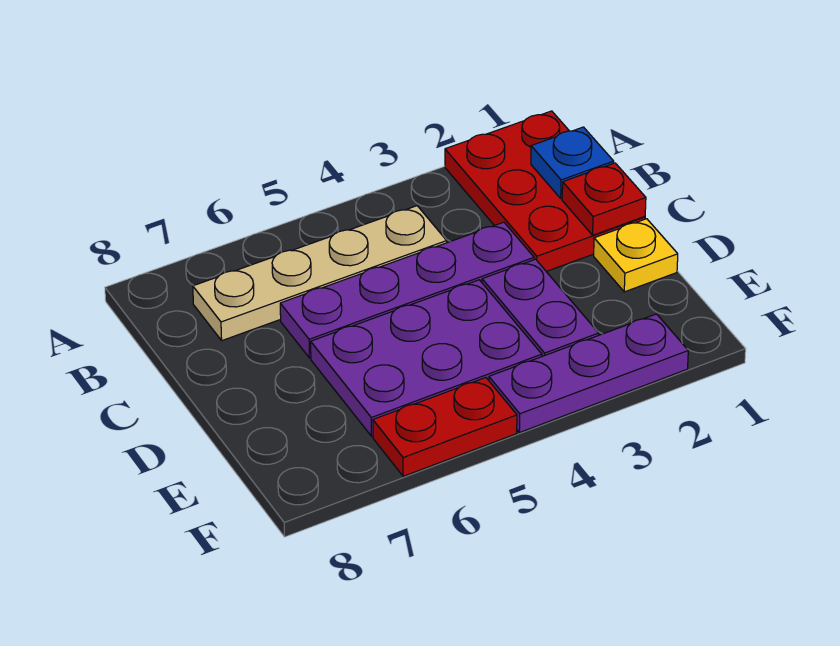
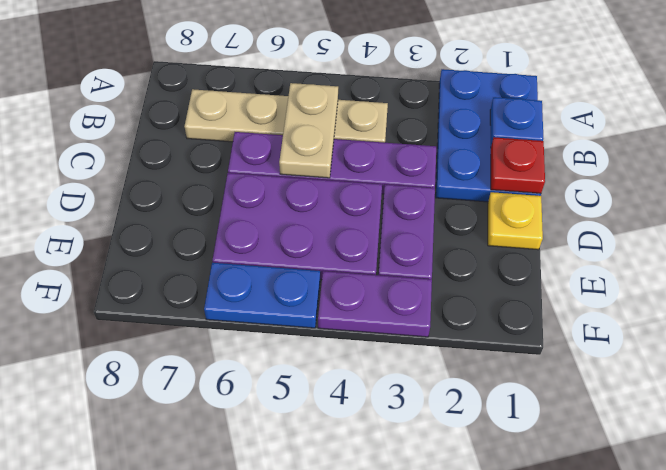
red plate A1:C2 level 1 -> blue plate A1:C2 level 1
none -> tan plate B5:C5 level 2
purple plate F2:F4 level 1 -> purple plate F3:F4 level 1
red plate F5:F6 level 1 -> blue plate F5:F6 level 1

